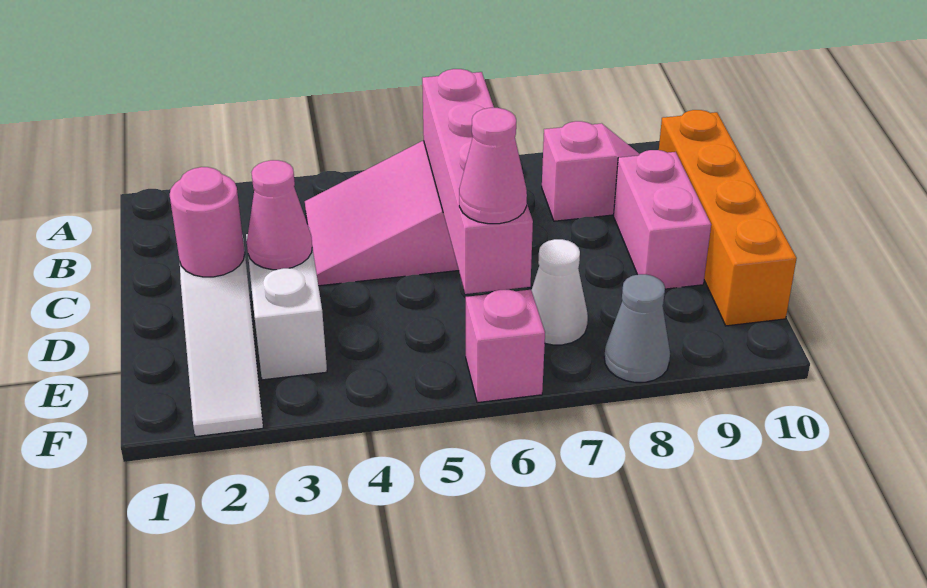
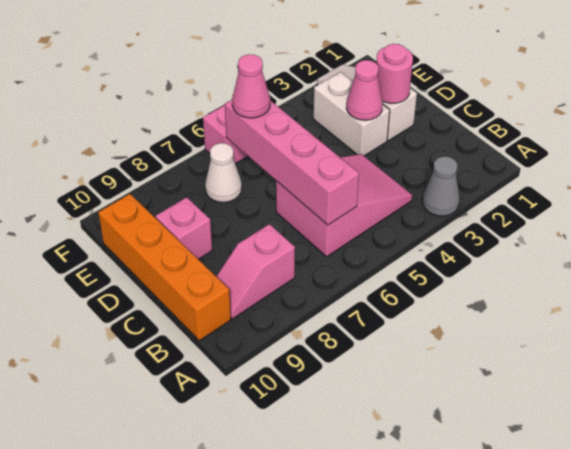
pink brick C9:D9 level 1 -> pink brick D9 level 1
grey cone F8 level 1 -> grey cone A3 level 1

